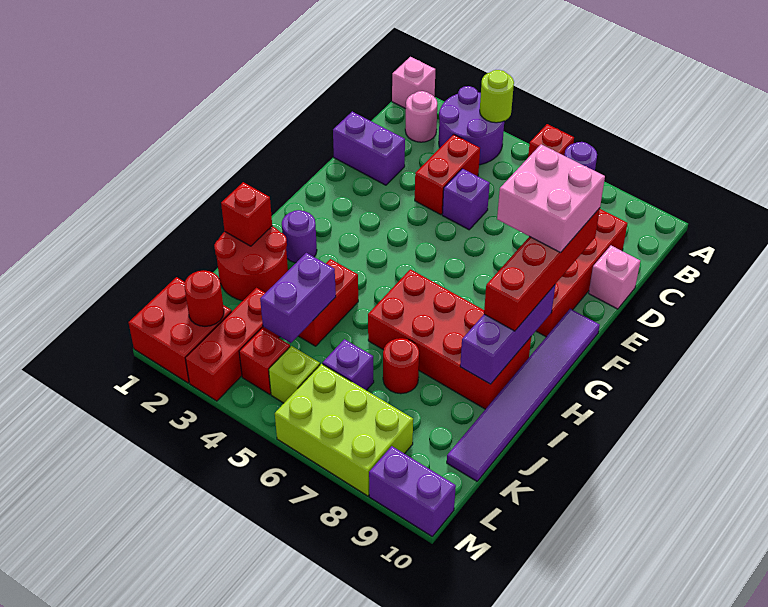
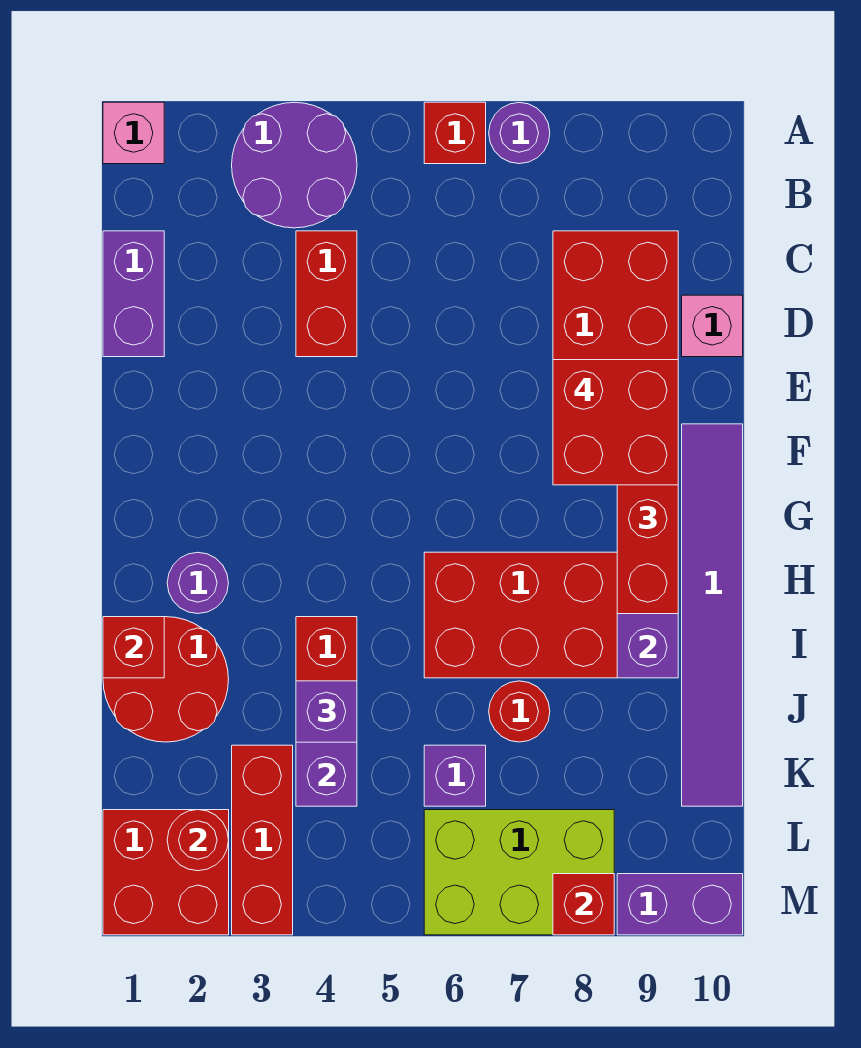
lime round brick A4 level 2 -> none
pink round brick B2 level 1 -> none
purple brick D1:D2 level 1 -> purple brick C1:D1 level 1
purple brick D5 level 1 -> purple brick J4 level 3
pink brick E8:F9 level 4 -> red brick E8:F9 level 4
red brick L4 level 1 -> red brick M8 level 2
lime brick L5 level 1 -> none

